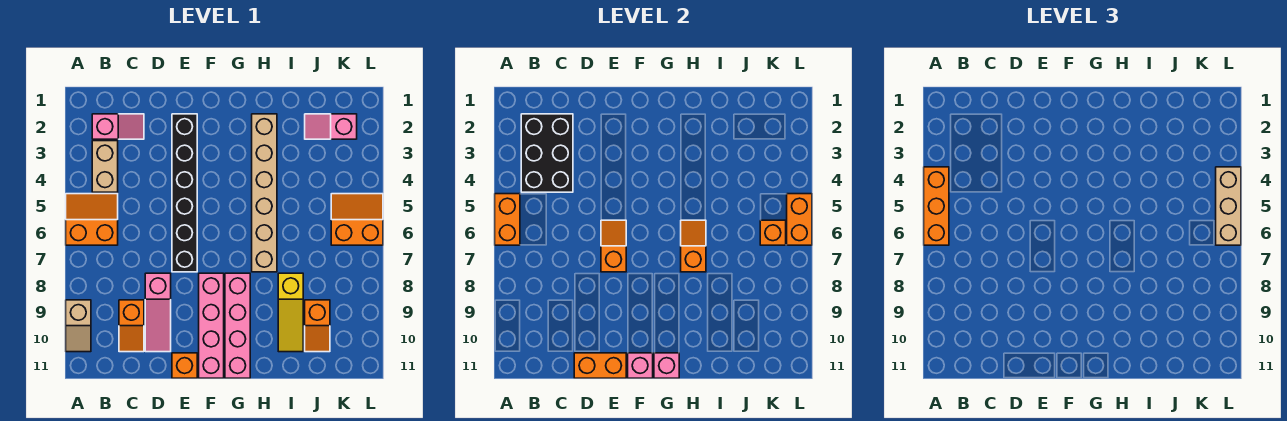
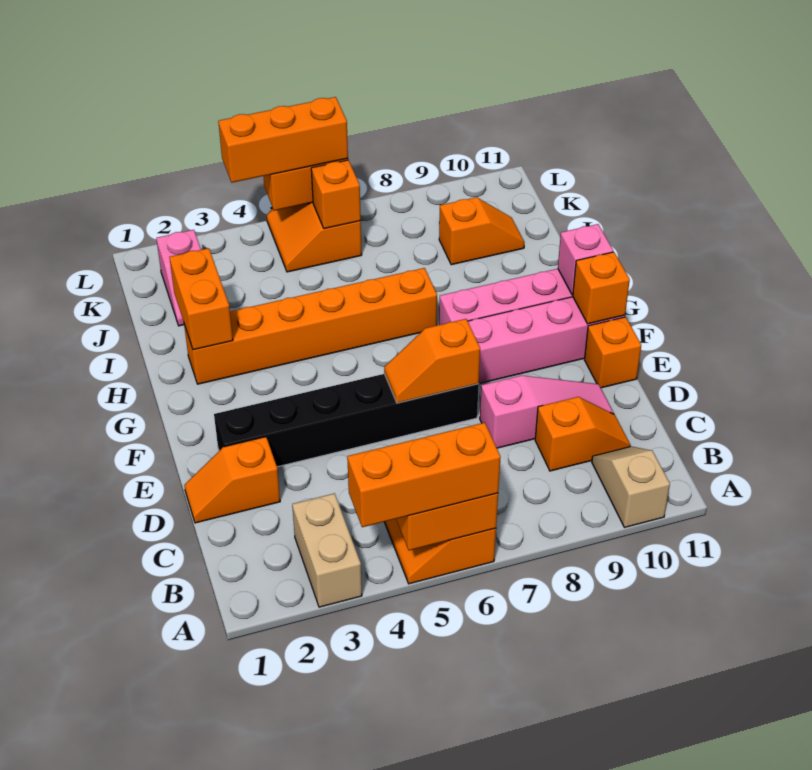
tan slope A9:A10 level 1 top 9 -> tan slope A10:B10 level 1 top A
pink slope B2:C2 level 1 top B -> none
black brick B2:C4 level 2 -> none
tan brick B3:B4 level 1 -> tan brick A3:B3 level 1
orange brick D11:E11 level 2 -> orange brick H2:I2 level 2
pink brick F11 level 2 -> orange brick F11 level 2
tan brick H2:H7 level 1 -> orange brick H2:H7 level 1
orange slope H6:H7 level 2 top 7 -> orange slope D1:D2 level 1 top 2
yellow slope I8:I10 level 1 top 8 -> none
tan brick L4:L6 level 3 -> orange brick L4:L6 level 3

